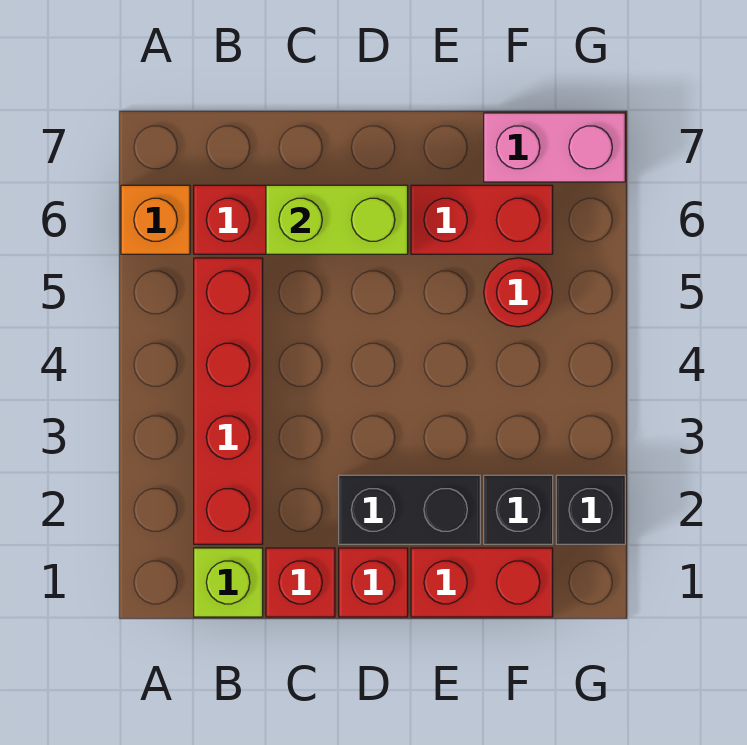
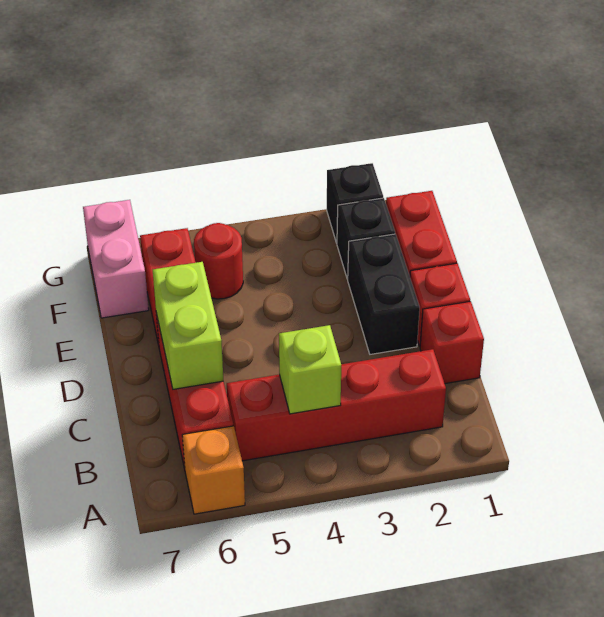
lime brick B1 level 1 -> lime brick B4 level 2

